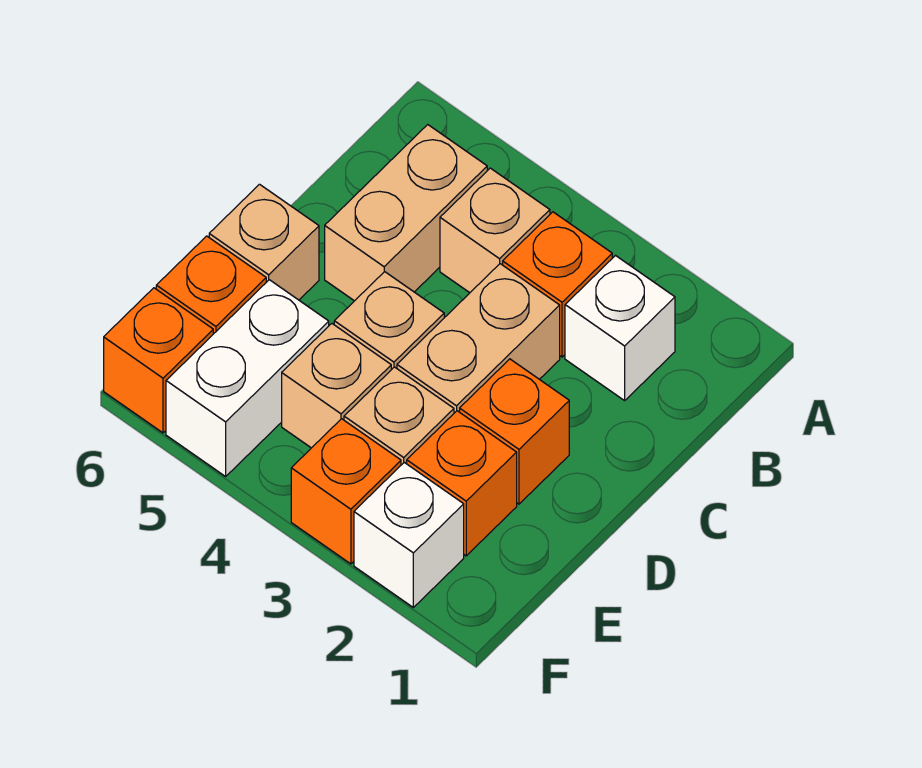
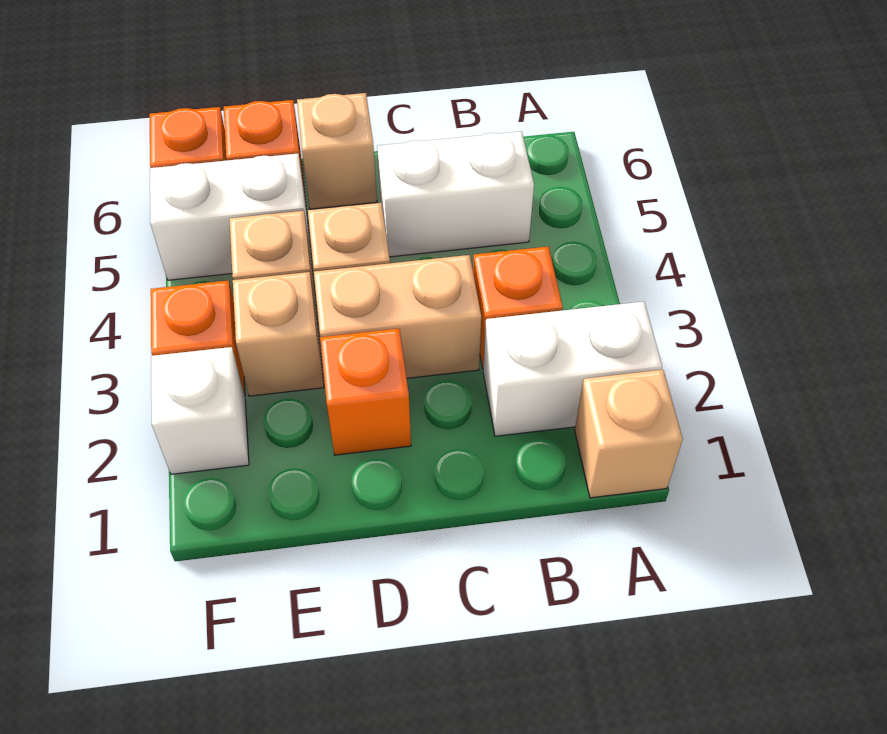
white brick B2 level 1 -> white brick A2:B2 level 1
tan brick B4 level 1 -> tan brick A1 level 1
tan brick B5:C5 level 1 -> white brick B5:C5 level 1
orange brick E2 level 1 -> none

